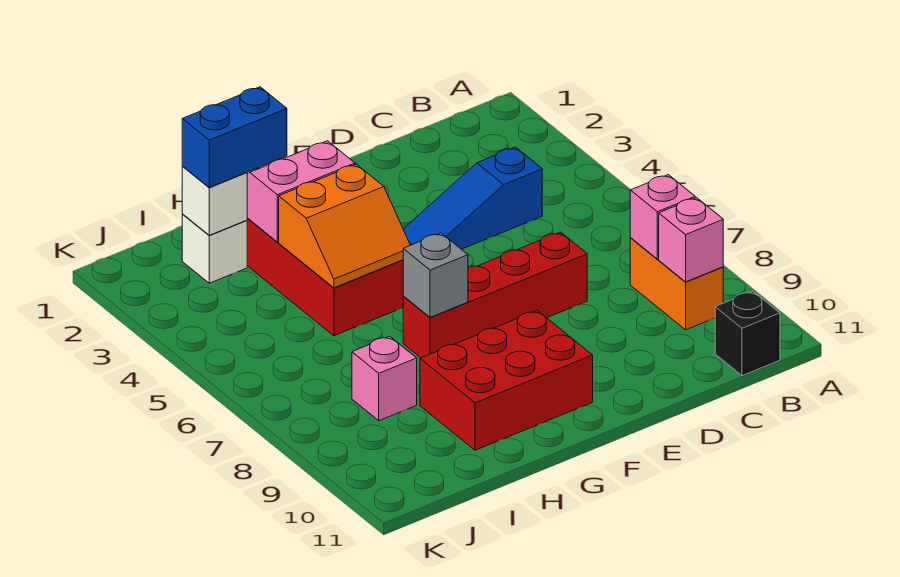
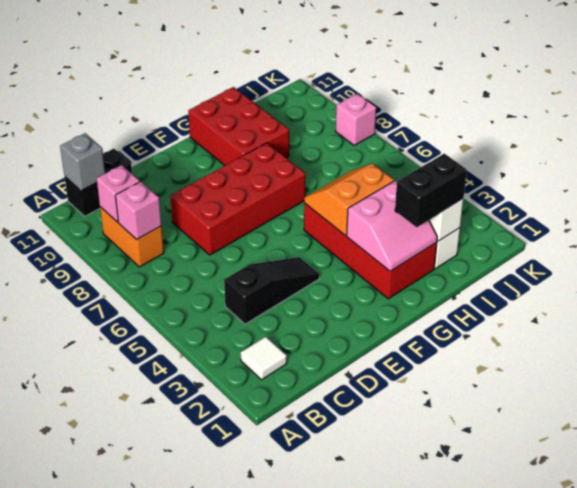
none -> white tile B2 level 1
black brick B11 level 1 -> black brick B11:C11 level 1
blue slope C4:E4 level 1 top C -> black slope C4:E4 level 1 top C
red brick D7:G7 level 1 -> red brick D7:G8 level 1
red brick F9:H10 level 1 -> red brick G9:H11 level 1
grey brick G7 level 2 -> grey brick B11 level 2
blue brick H2:I2 level 3 -> black brick H2:I2 level 3
pink brick I8 level 1 -> pink brick K8 level 1

